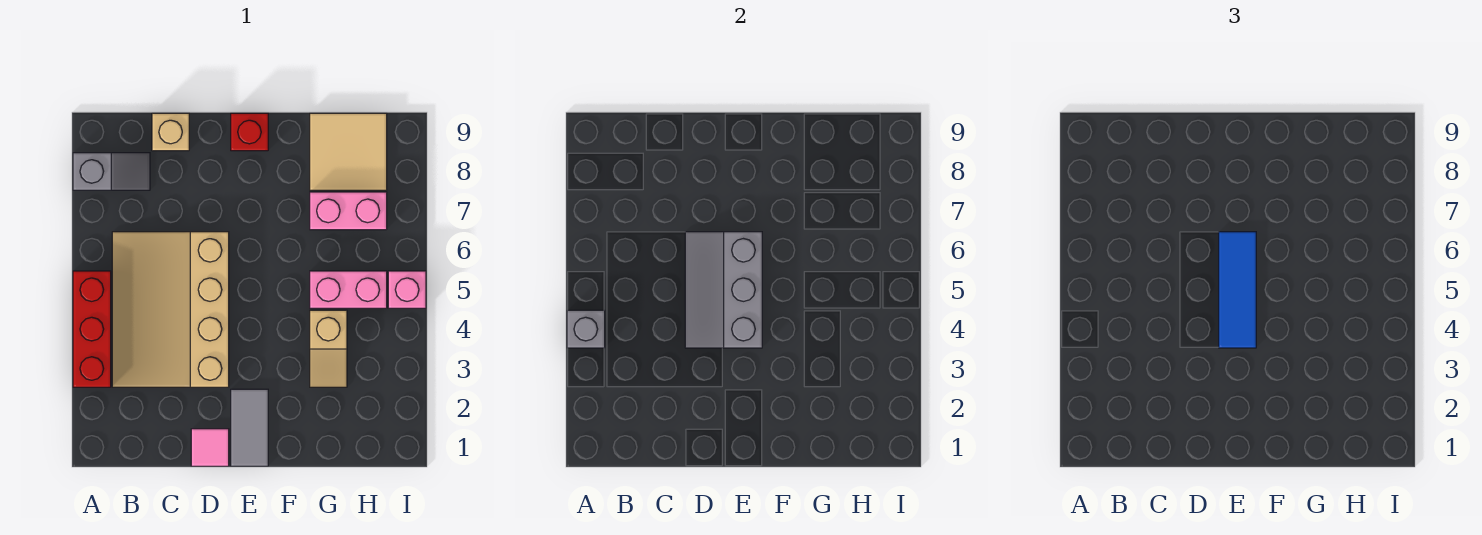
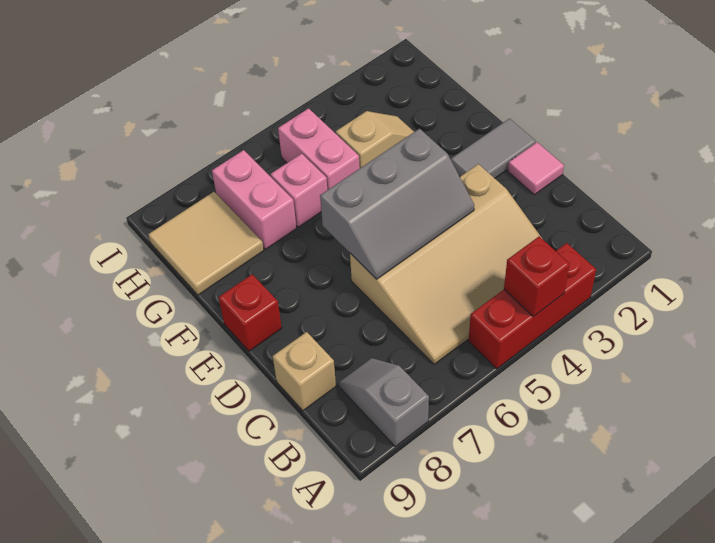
grey brick A4 level 2 -> red brick A4 level 2
blue tile E4:E6 level 3 -> none
pink brick I5 level 1 -> pink brick G6 level 1

